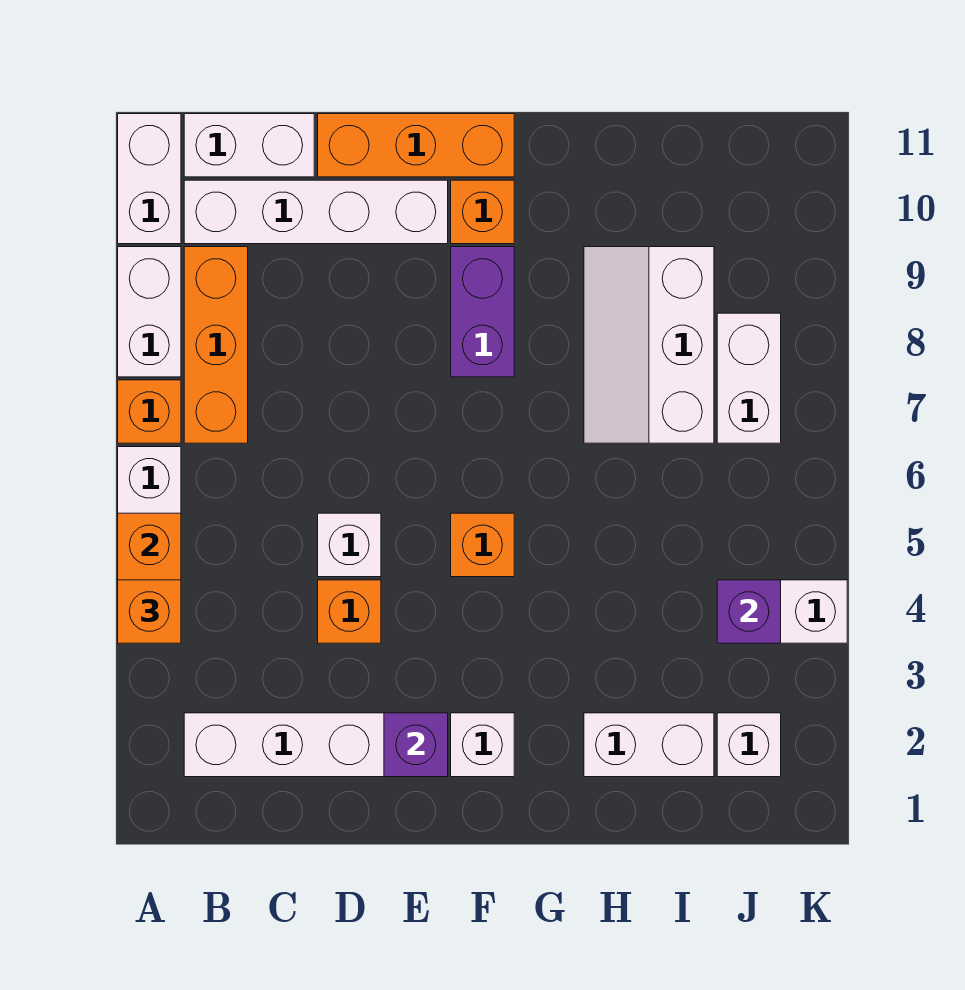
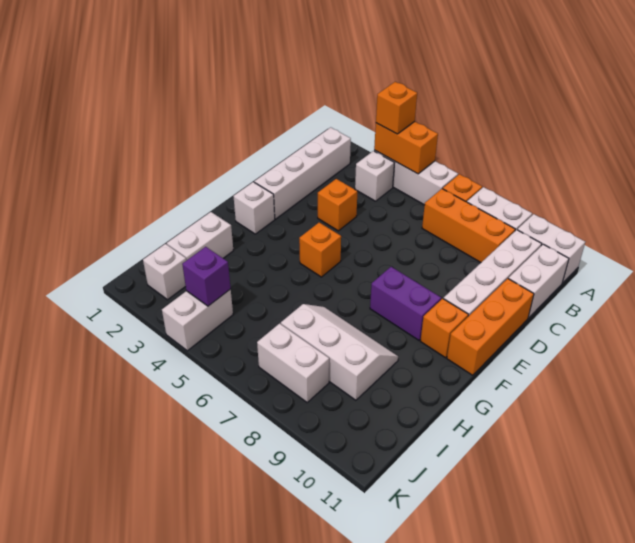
white brick D5 level 1 -> white brick B4 level 1
purple brick E2 level 2 -> none

